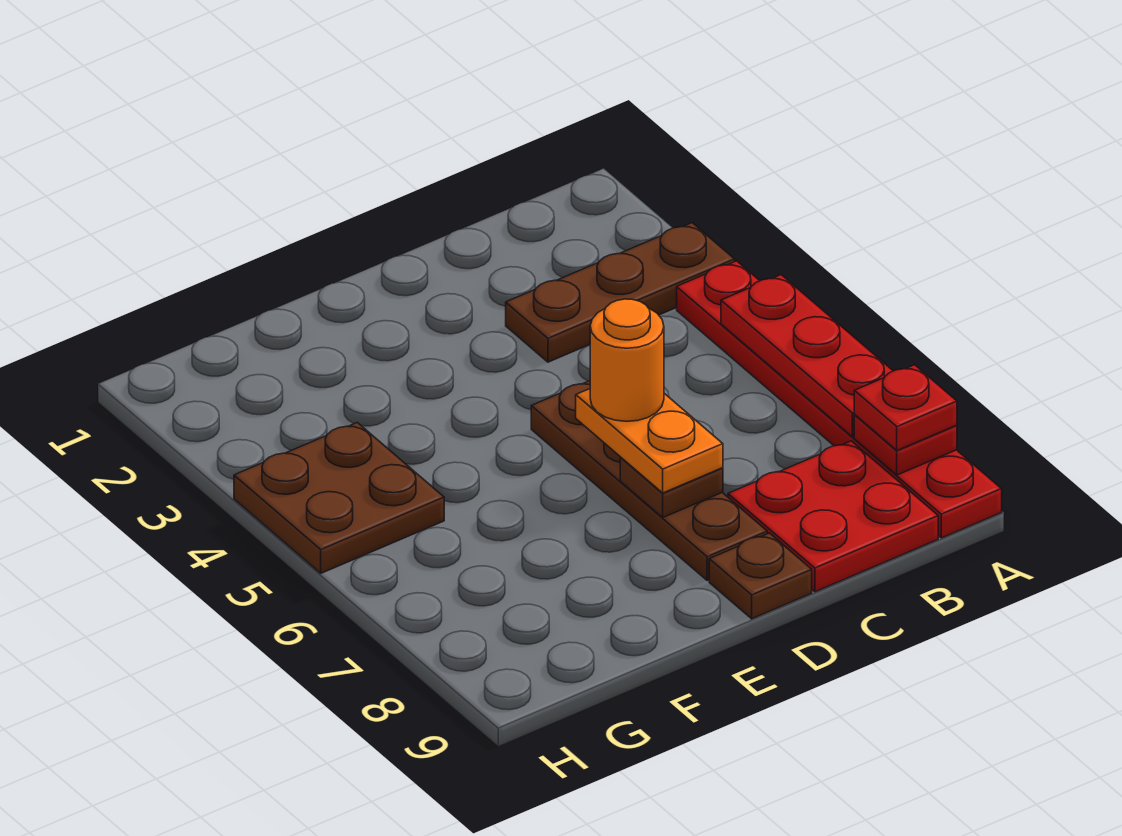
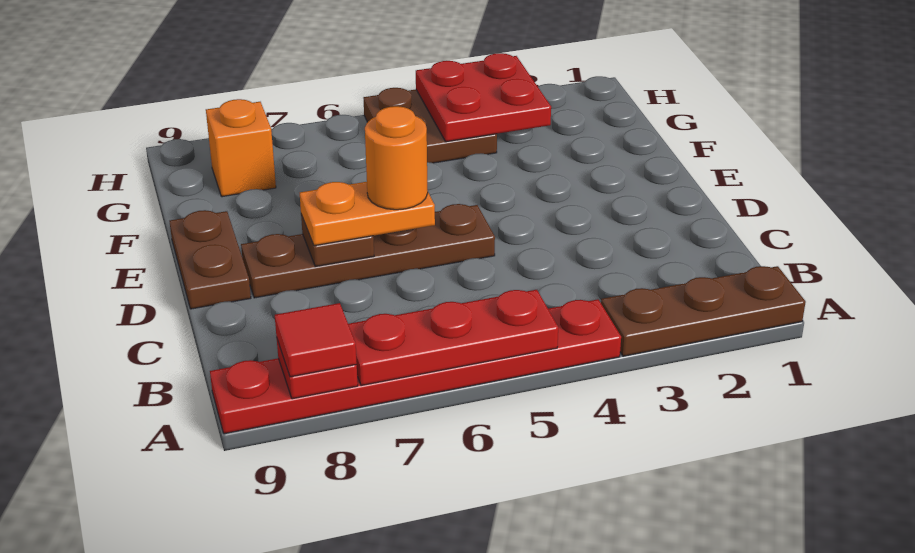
brown plate A3:C3 level 1 -> brown plate A1:A3 level 1
red plate A8 level 3 -> red tile A8 level 3
red plate B8:C9 level 1 -> red plate G3:H4 level 2
brown plate D9 level 1 -> brown plate D9:E9 level 1
none -> orange brick G8 level 1

